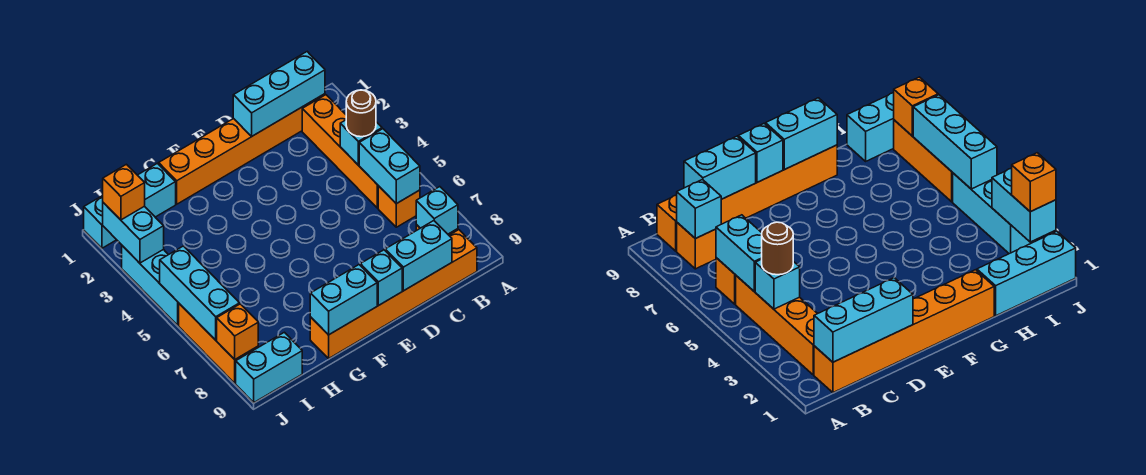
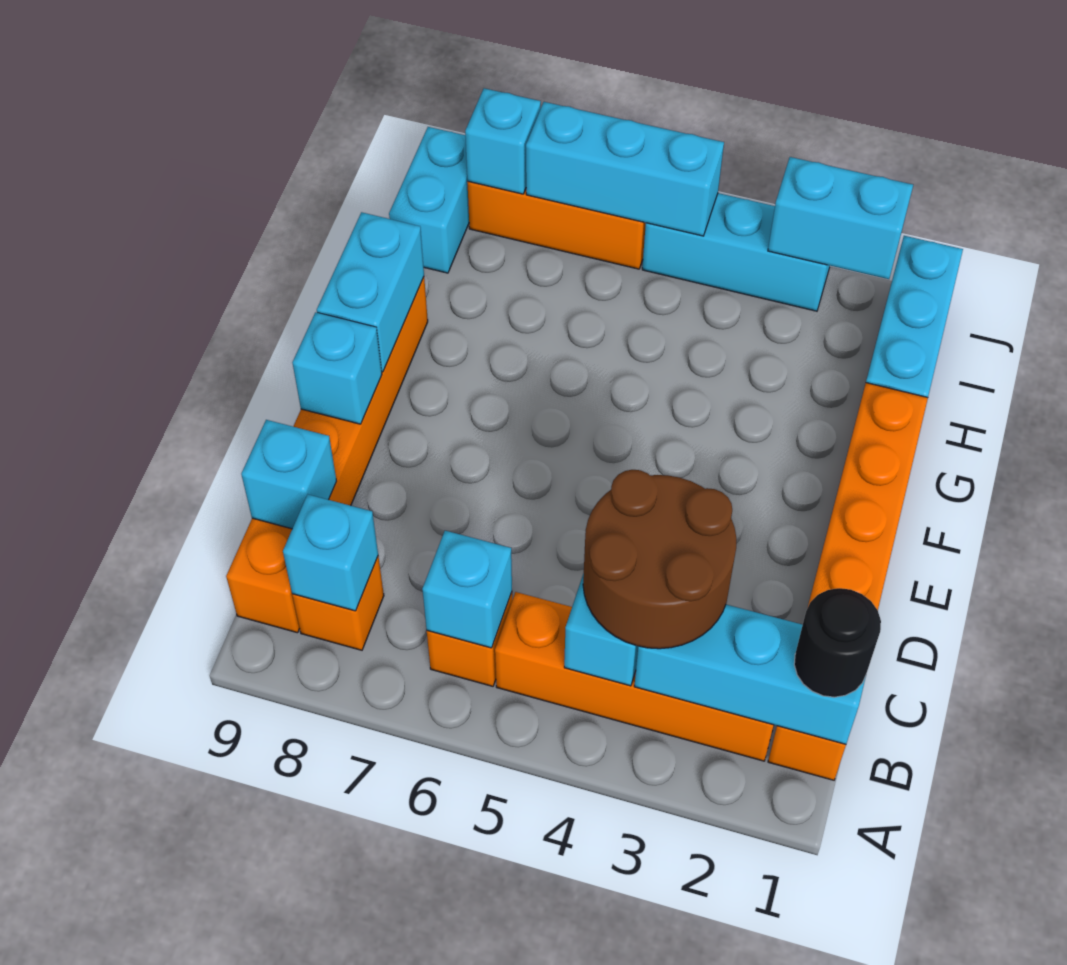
cyan brick B1:D1 level 2 -> cyan brick B1:B3 level 2
none -> black round brick B1 level 3
brown round brick B4 level 3 -> brown round brick B3:C4 level 3
cyan brick B5:B6 level 2 -> cyan brick B6 level 2
cyan brick C9:D9 level 2 -> cyan brick C9 level 2
orange brick J2 level 3 -> none
orange brick J8 level 2 -> cyan brick J8 level 2

